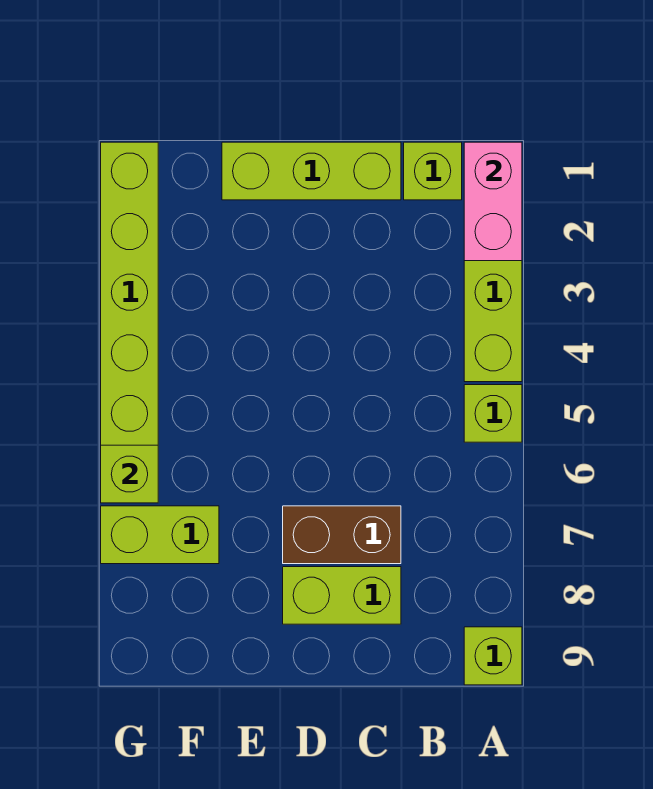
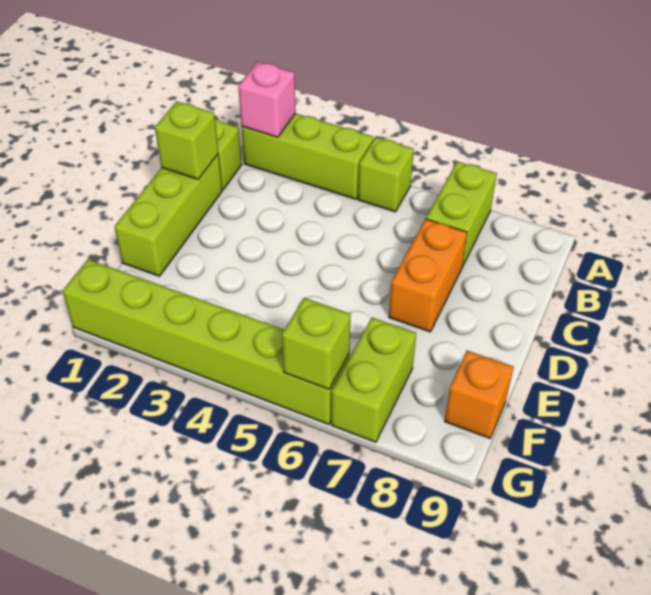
pink brick A1:A2 level 2 -> pink brick A2 level 2
lime brick A9 level 1 -> lime brick C1 level 2
brown brick C7:D7 level 1 -> orange brick C7:D7 level 1
lime brick C8:D8 level 1 -> lime brick A7:B7 level 1
none -> orange brick F9 level 1

